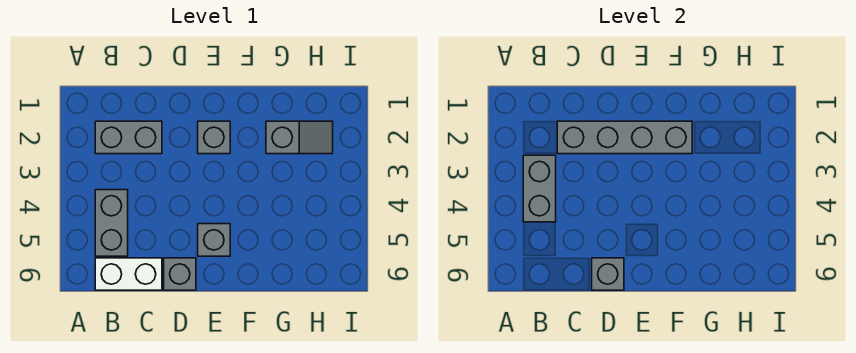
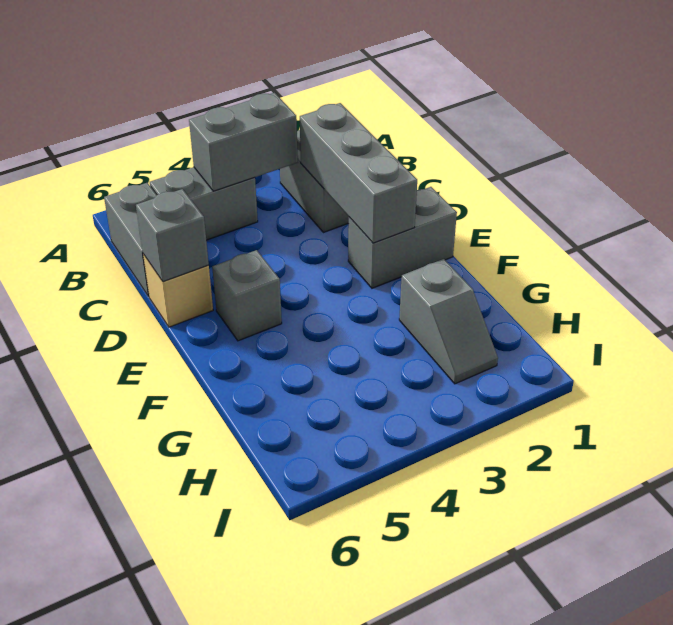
white brick B6:C6 level 1 -> grey brick B6:C6 level 1
grey brick C2:F2 level 2 -> grey brick C2:E2 level 2
grey brick D6 level 1 -> tan brick D6 level 1
grey brick E2 level 1 -> grey brick E1:E2 level 1

